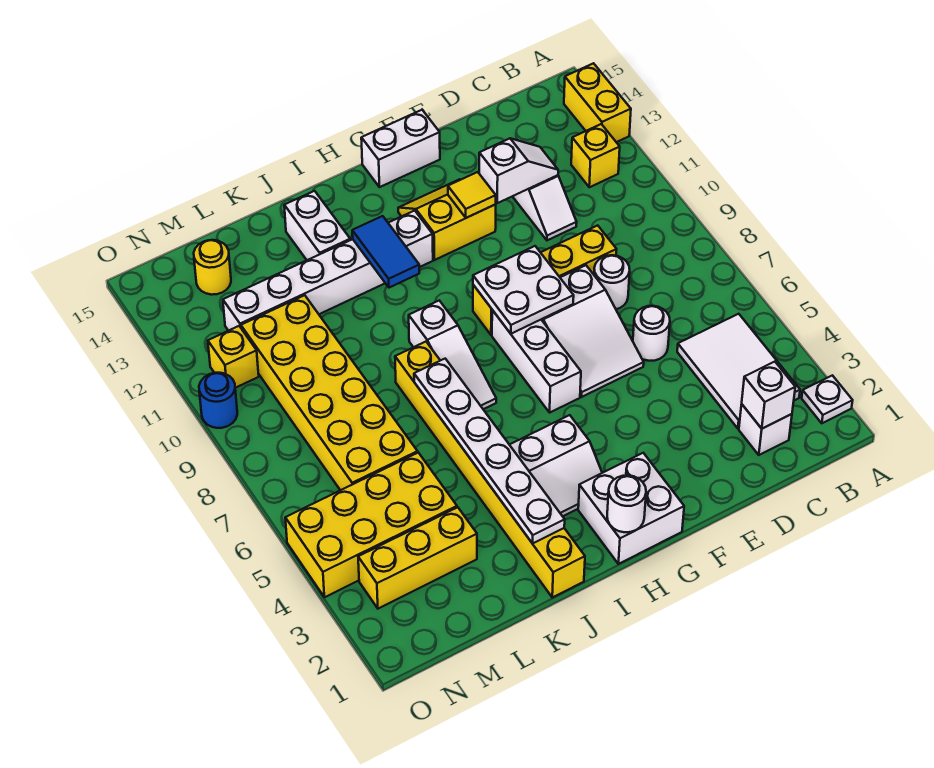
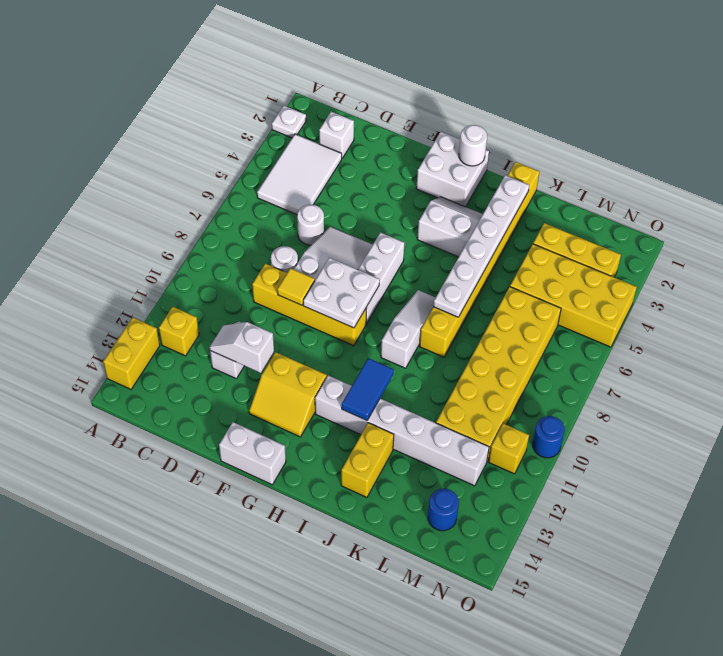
white brick C2 level 2 -> none
yellow tile F12 level 2 -> yellow tile E9 level 2
white brick J13:J14 level 1 -> yellow brick J13:J14 level 1
yellow round brick M14 level 1 -> blue round brick M14 level 1

